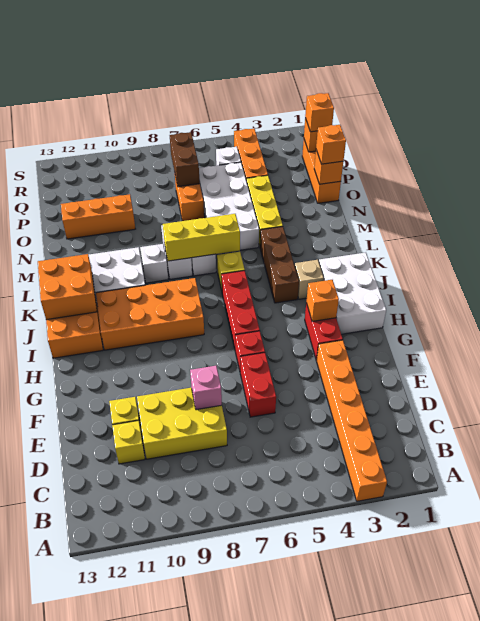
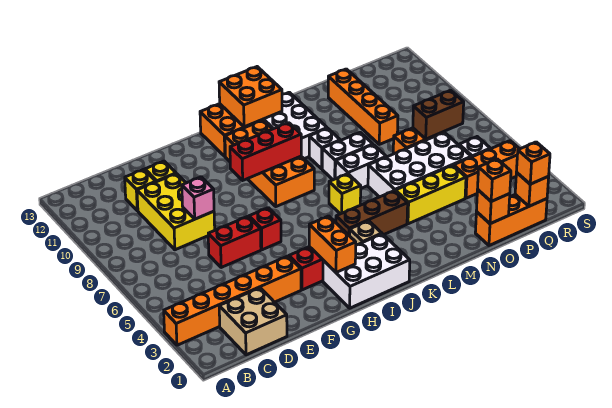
none -> tan brick C1:D2 level 1
orange brick H3 level 2 -> orange brick H2:H3 level 2
red brick H6:J6 level 1 -> red brick H9:J9 level 2
yellow brick L6:L8 level 2 -> none
orange brick O10:O12 level 1 -> orange brick O9:O12 level 1

